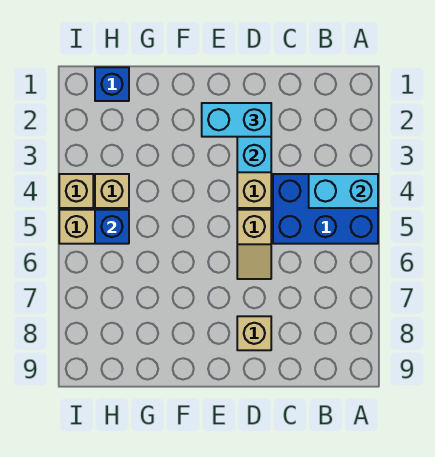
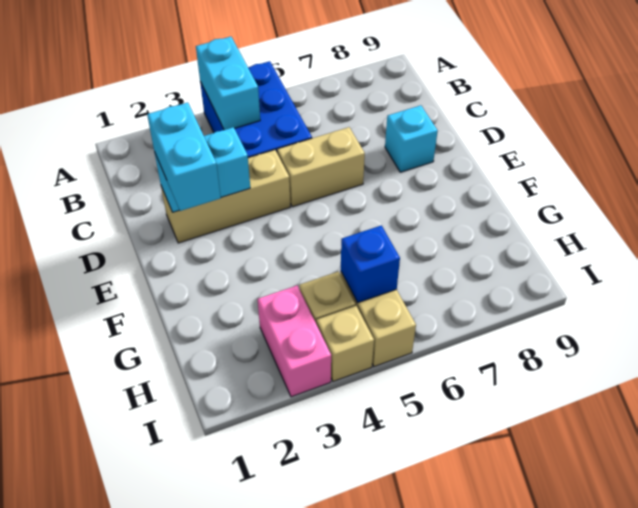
tan slope D5:D6 level 1 top 5 -> tan brick D5:D6 level 1
tan brick D8 level 1 -> cyan brick D8 level 1
blue brick H1 level 1 -> none
none -> pink brick H3:I3 level 1

